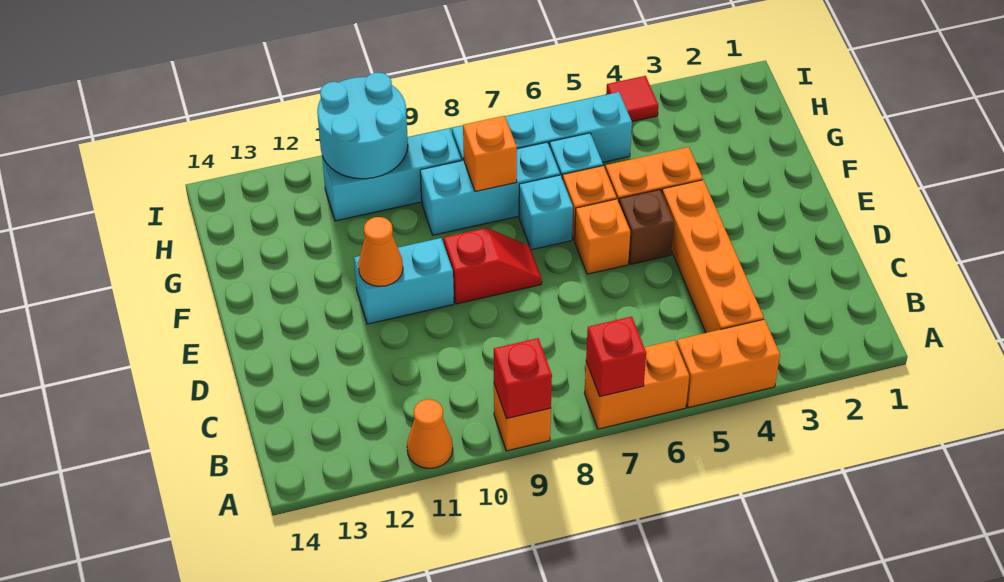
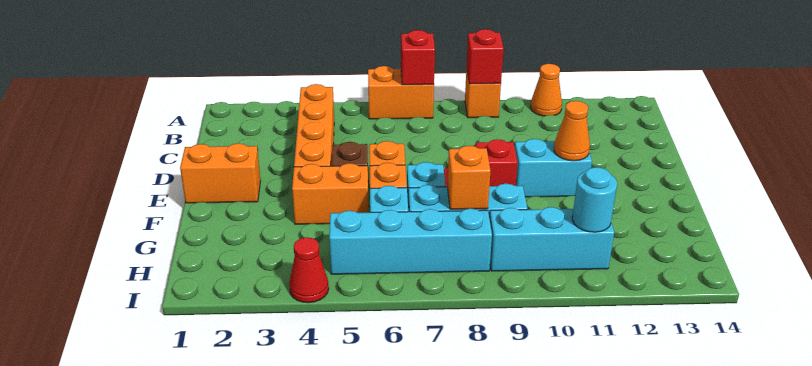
orange brick A4:A5 level 1 -> orange brick E1:E2 level 1
cyan round brick H10:I11 level 2 -> cyan round brick H11 level 2
red tile I4 level 1 -> red cone I4 level 1

